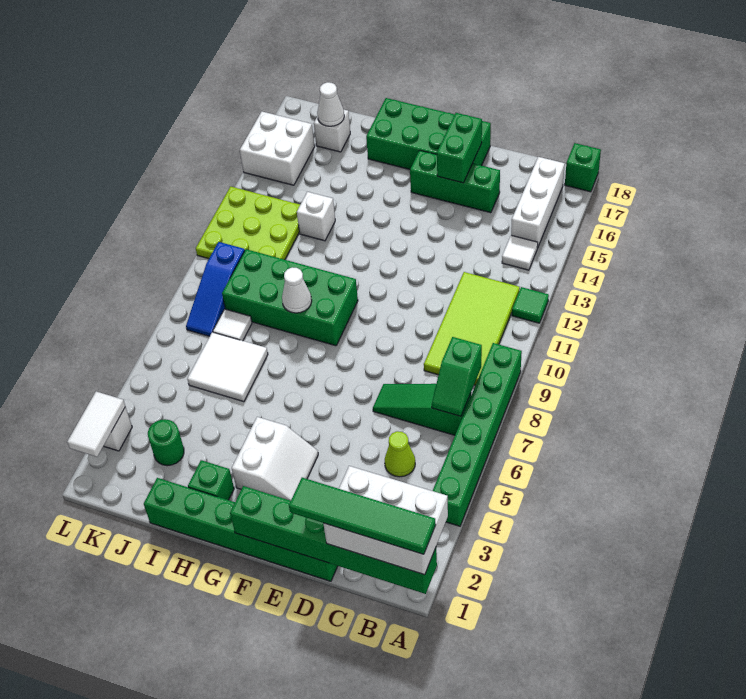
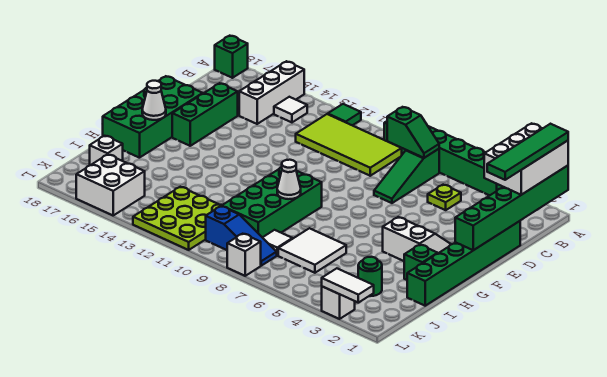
white brick B15:B17 level 1 -> white brick A15:C15 level 1
lime cone C5 level 1 -> lime plate C5 level 1
green brick E16:E17 level 2 -> none
white brick I13 level 1 -> white brick L8 level 1
white cone J17 level 2 -> white cone G17 level 2

